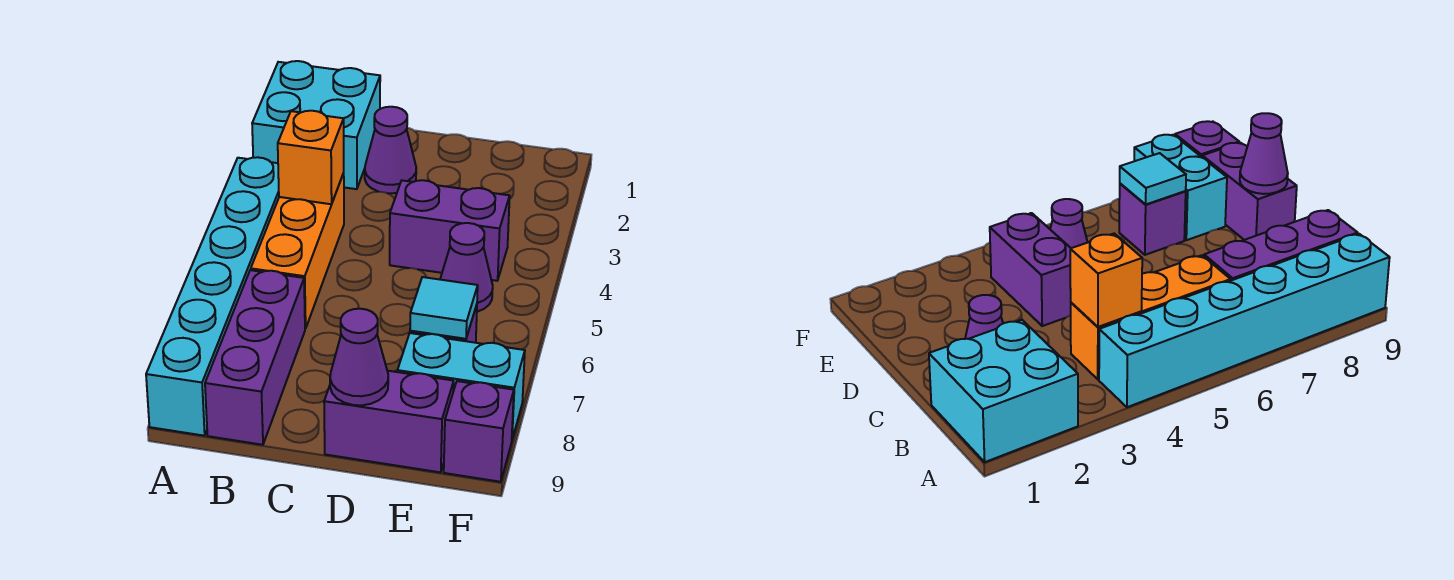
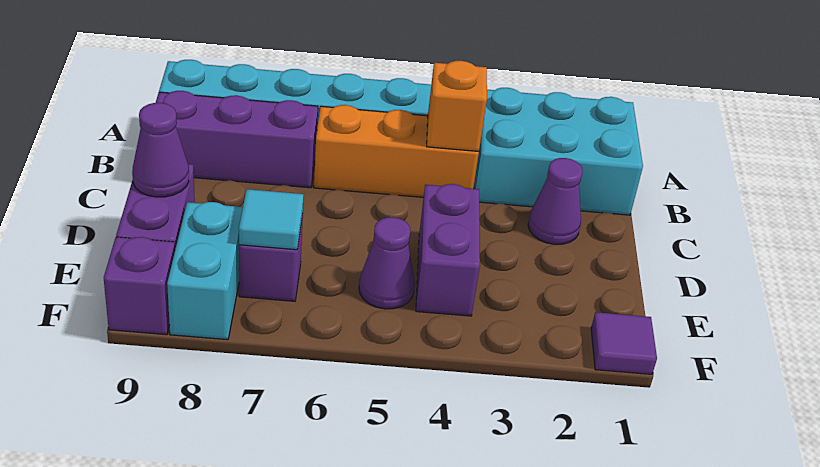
cyan brick A1:B2 level 1 -> cyan brick A1:B3 level 1
none -> purple tile F1 level 1

